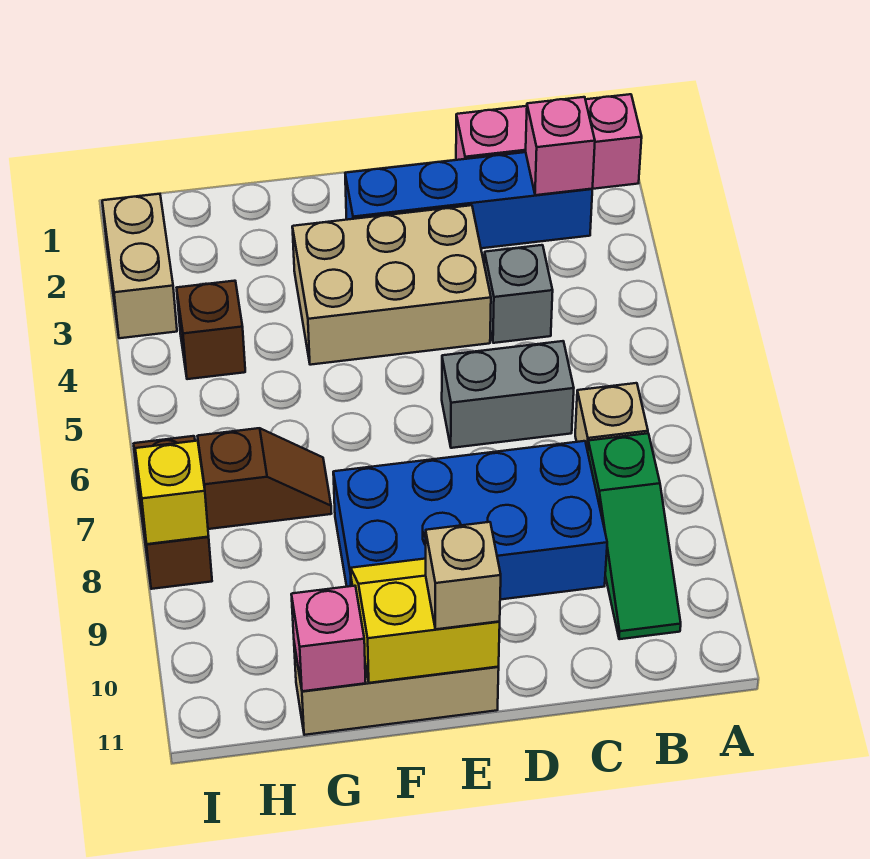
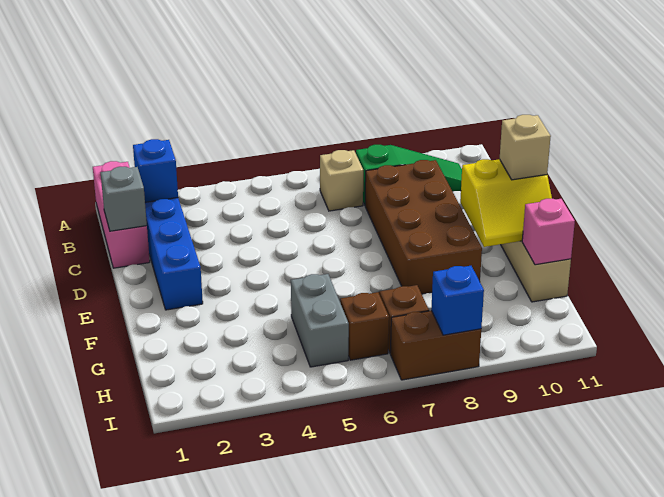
pink brick B2 level 2 -> blue brick B2 level 2
grey brick C4 level 1 -> grey brick C1 level 2
grey brick C6:D6 level 1 -> grey brick G5:H5 level 1
blue brick C8:F9 level 1 -> brown brick C8:F9 level 1
tan brick D3:F4 level 1 -> none
yellow slope E10:F11 level 2 top 11 -> yellow slope E10:F11 level 2 top E
brown brick H4 level 1 -> brown brick H6 level 1
tan brick I2:I3 level 1 -> none
yellow brick I8 level 2 -> blue brick I8 level 2

